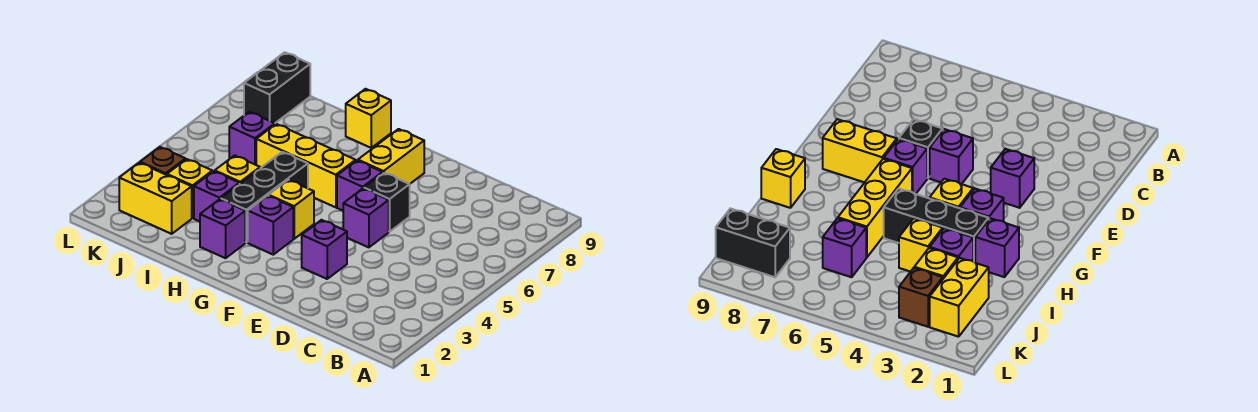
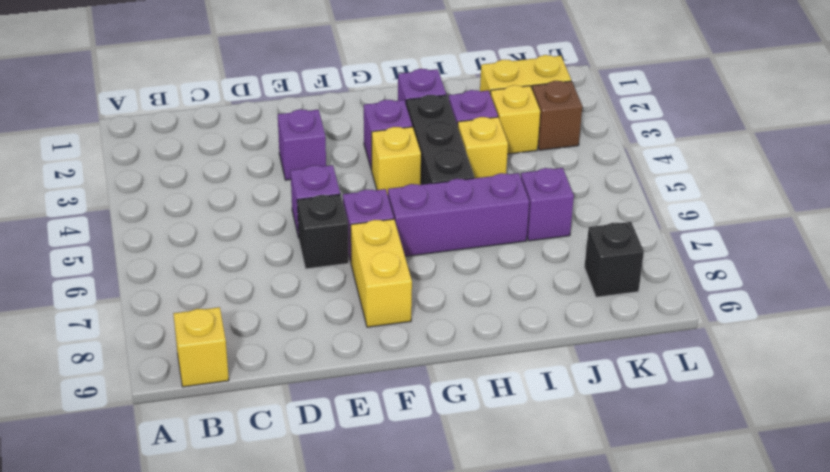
yellow brick G6:I6 level 1 -> purple brick G6:I6 level 1
yellow brick H9 level 1 -> yellow brick B9 level 1
black brick K8:K9 level 1 -> black brick K8 level 1

